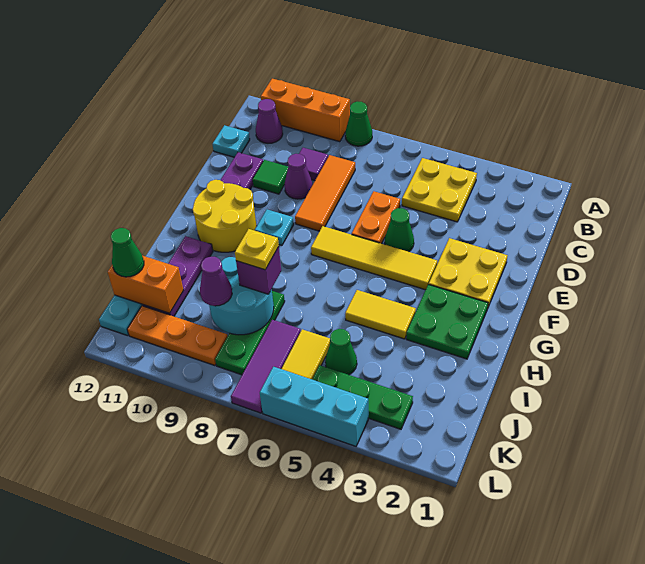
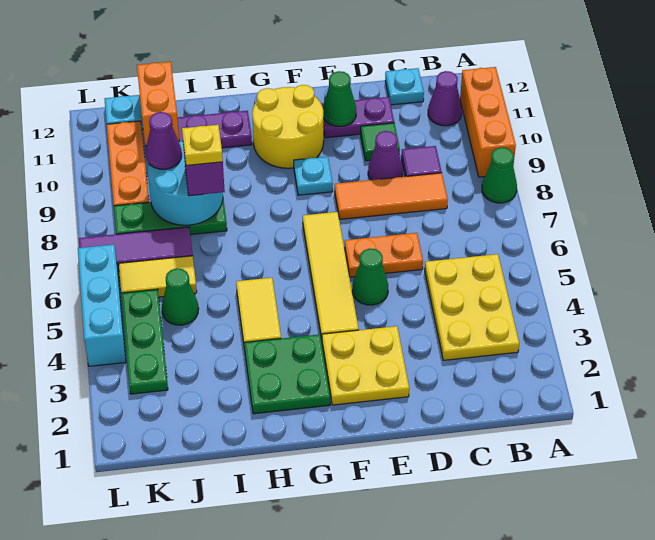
yellow plate B4:C5 level 1 -> yellow plate B3:C5 level 1
green cone J12 level 3 -> green cone E11 level 2

